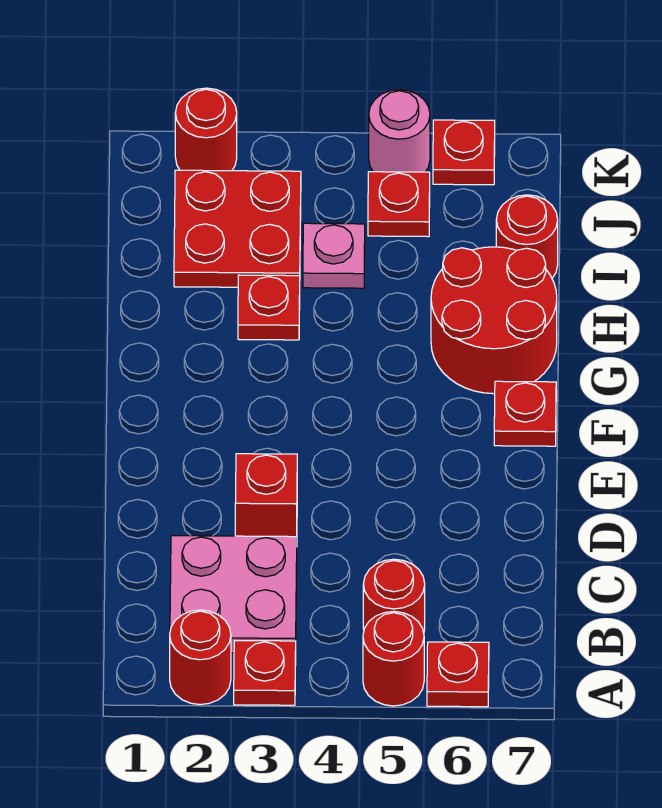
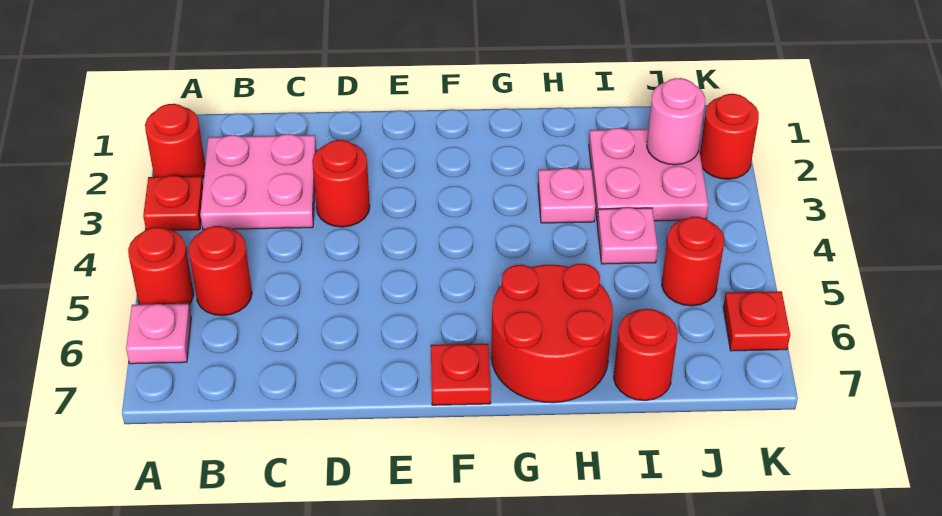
red plate A6 level 1 -> pink plate A6 level 1
red brick D3 level 1 -> red round brick D3 level 1
red plate H3 level 1 -> pink plate H3 level 1
red plate I2:J3 level 1 -> pink plate I2:J3 level 1
red plate J5 level 1 -> red round brick J5 level 1
pink round brick K5 level 1 -> pink round brick J2 level 2

